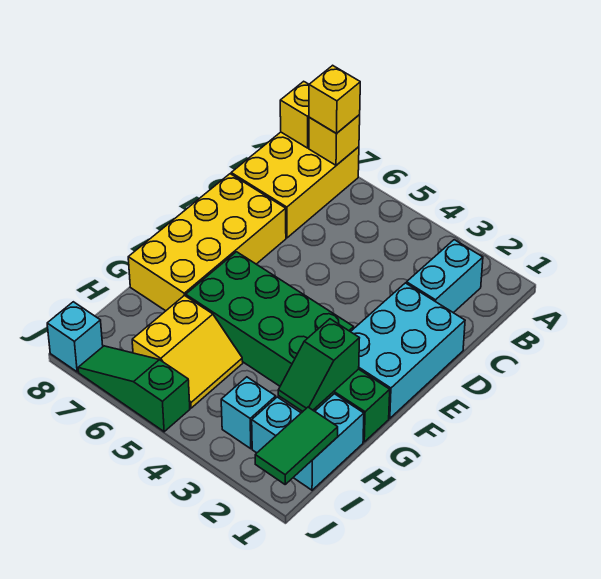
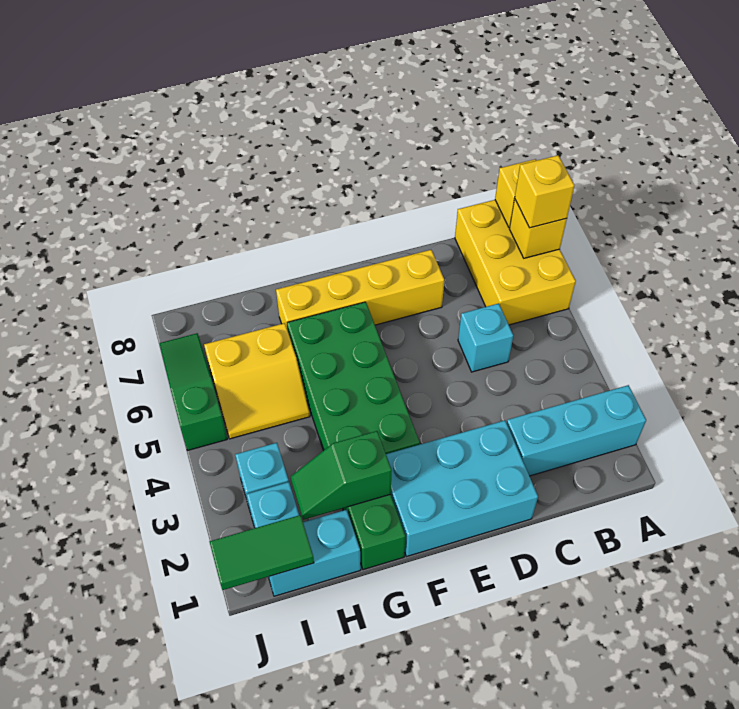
yellow brick A7:C8 level 1 -> yellow brick A6:B8 level 1
cyan brick B2:C2 level 1 -> cyan brick A2:C2 level 1
yellow brick D7:G8 level 1 -> yellow brick D7:G7 level 1
cyan brick J8 level 1 -> cyan brick C5 level 1

